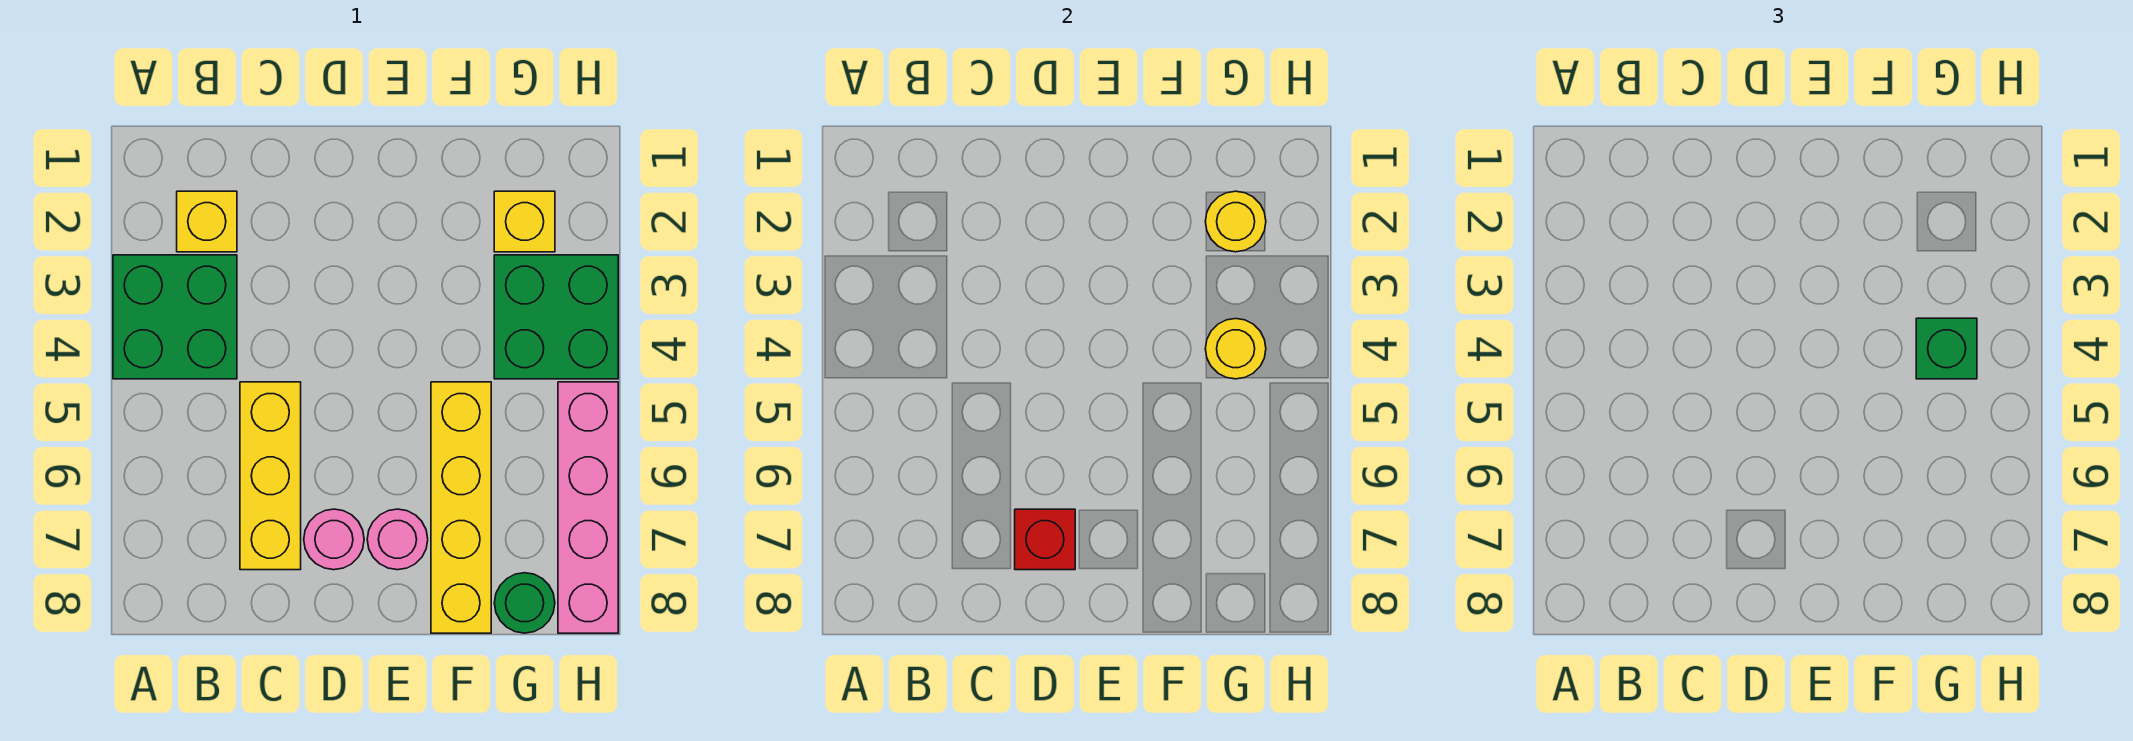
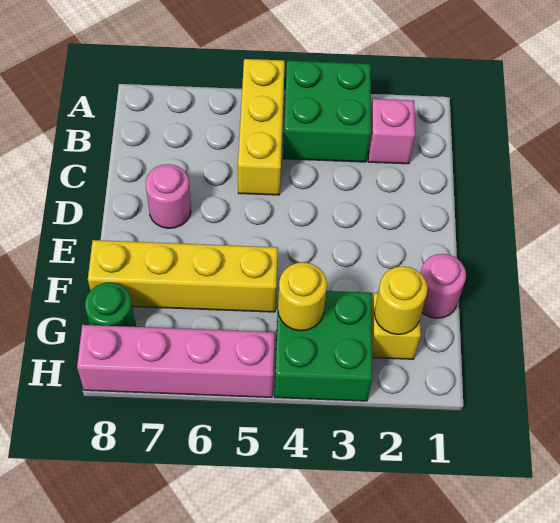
yellow brick B2 level 1 -> pink brick B2 level 1
yellow brick C5:C7 level 1 -> yellow brick A5:C5 level 1
red brick D7 level 2 -> none
pink round brick E7 level 1 -> pink round brick F1 level 1
green brick G4 level 3 -> none

